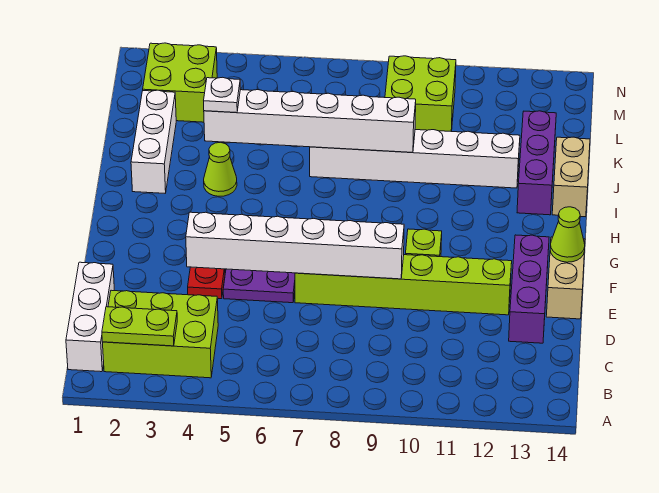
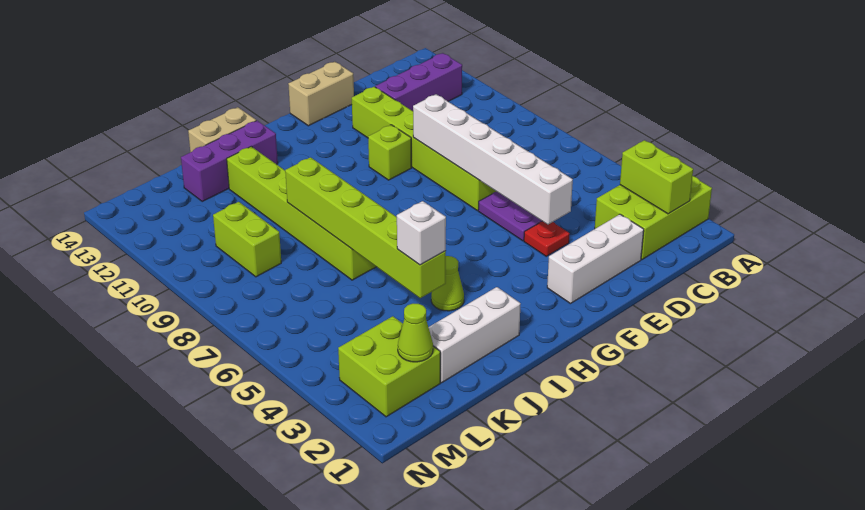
white brick B1:D1 level 1 -> white brick D2:F2 level 1
lime brick B2:C4 level 1 -> lime brick A2:C3 level 1
lime plate B2:B3 level 2 -> lime brick B2:B3 level 2
purple brick D13:F13 level 1 -> purple brick B12:D12 level 1
lime cone F14 level 2 -> lime cone L2 level 2
white brick J4:J9 level 2 -> lime brick J4:J9 level 2
white plate J4 level 3 -> white brick J4 level 3
white brick J7:J12 level 1 -> lime brick J7:J12 level 1
lime brick L9:M10 level 1 -> lime brick L9:L10 level 1

